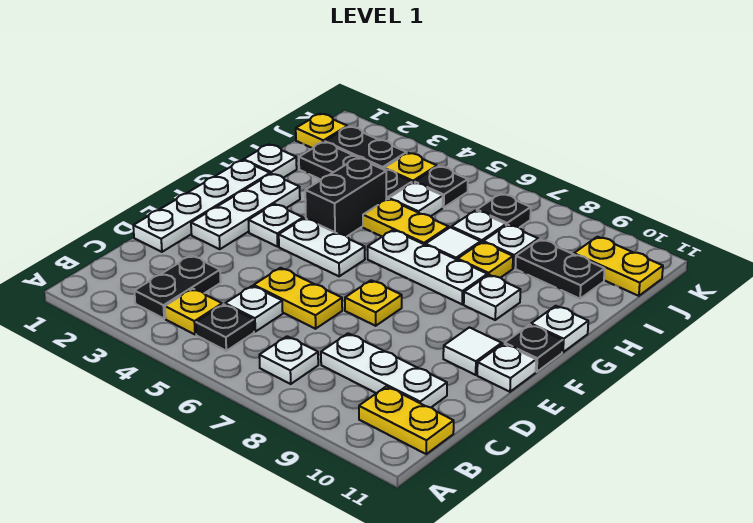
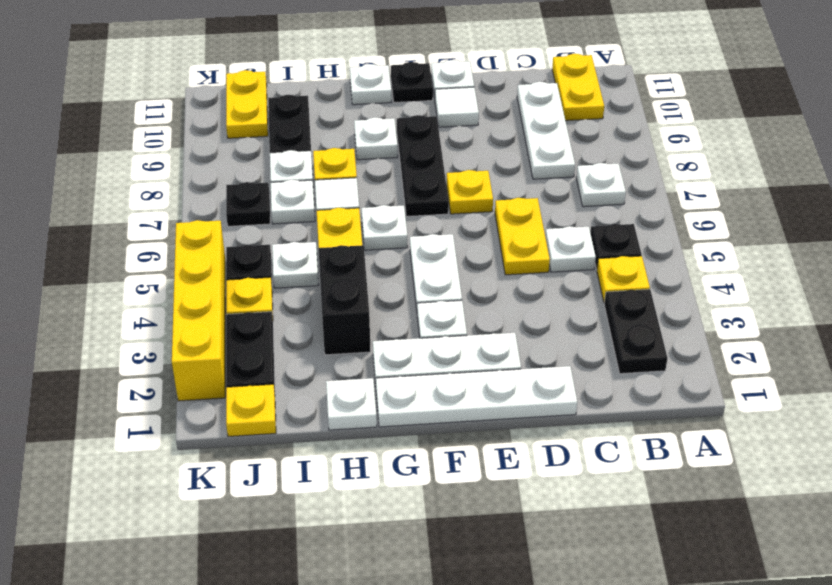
black plate B3:C3 level 1 -> black plate B2:B3 level 1
black brick G4:H4 level 1 -> black brick H3:H4 level 1
white plate G6:G8 level 1 -> white plate G6 level 1
black plate I2:I4 level 1 -> black plate F7:F9 level 1
none -> yellow brick K2:K5 level 1

